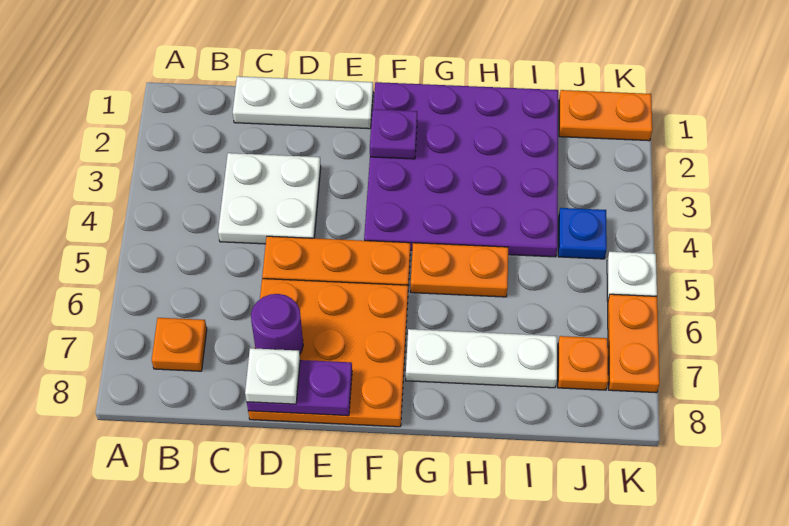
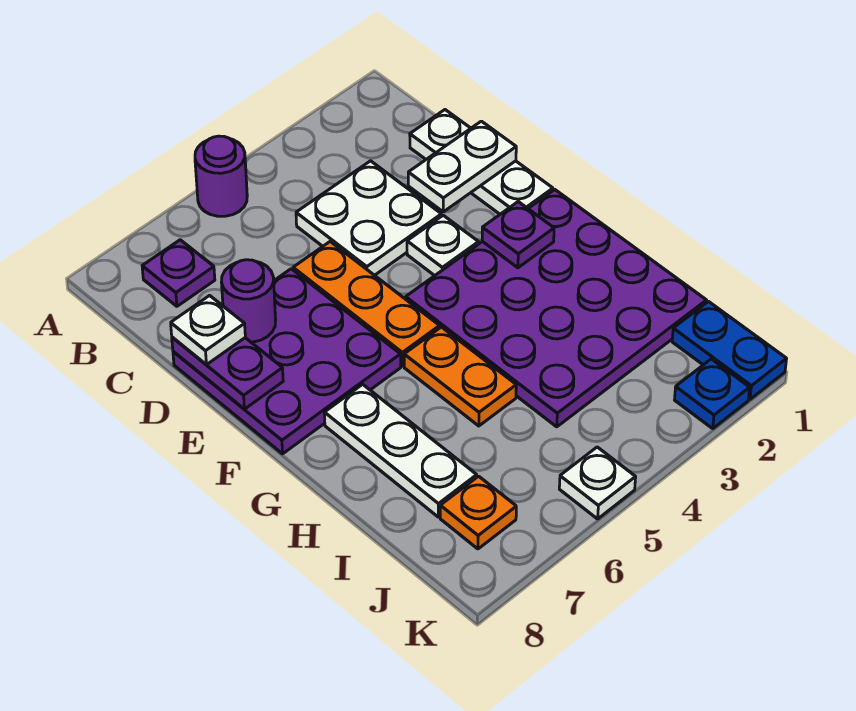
none -> purple round brick A5 level 1
orange plate B7 level 1 -> purple plate B7 level 1
none -> white plate D1:D2 level 2
orange plate D6:F8 level 1 -> purple plate D6:F8 level 1
none -> white plate E3 level 1
orange plate J1:K1 level 1 -> blue plate J1:K1 level 1
blue plate J4 level 1 -> blue plate K2 level 1
orange plate K6:K7 level 1 -> none

